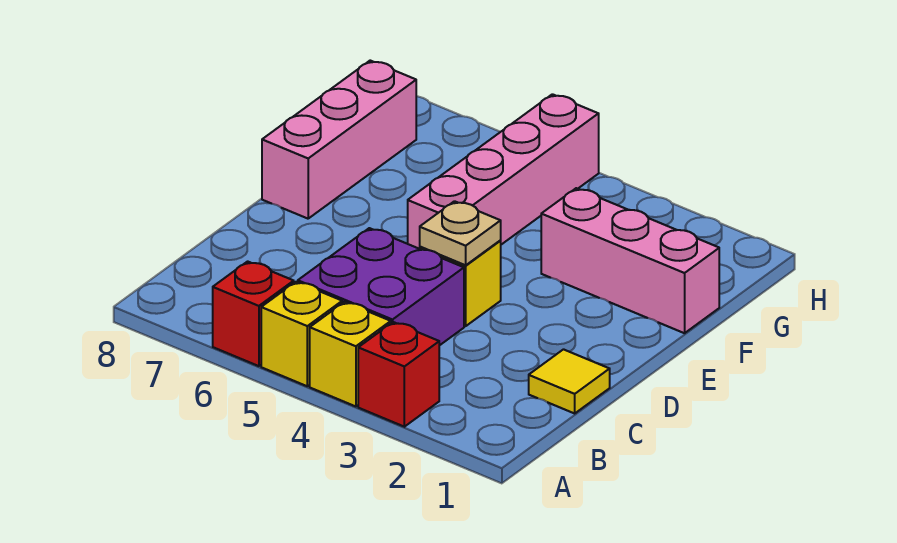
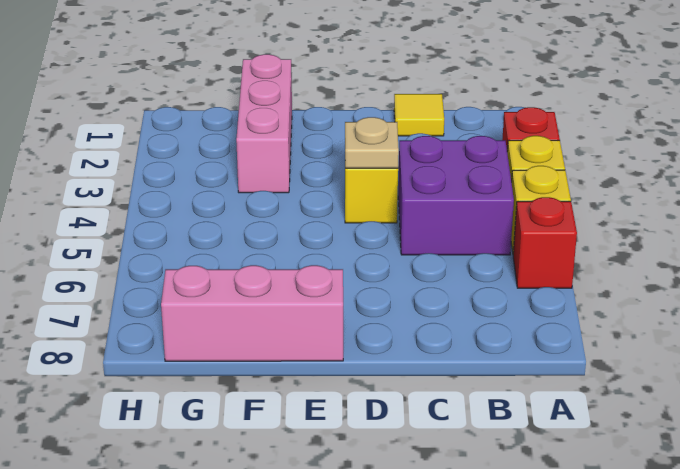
pink brick E5:H5 level 1 -> none

